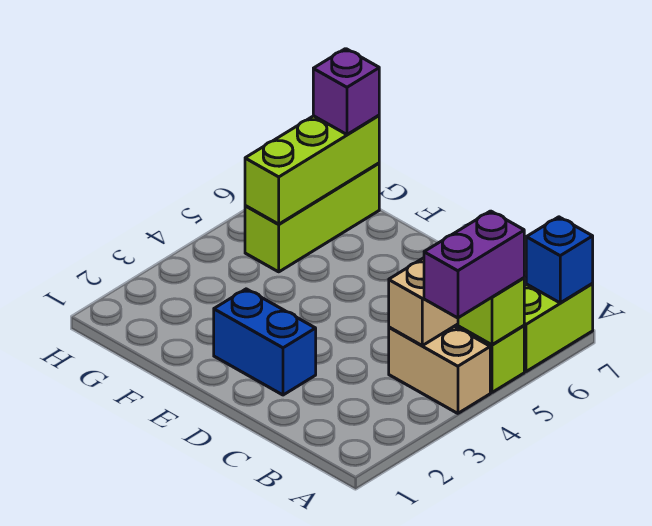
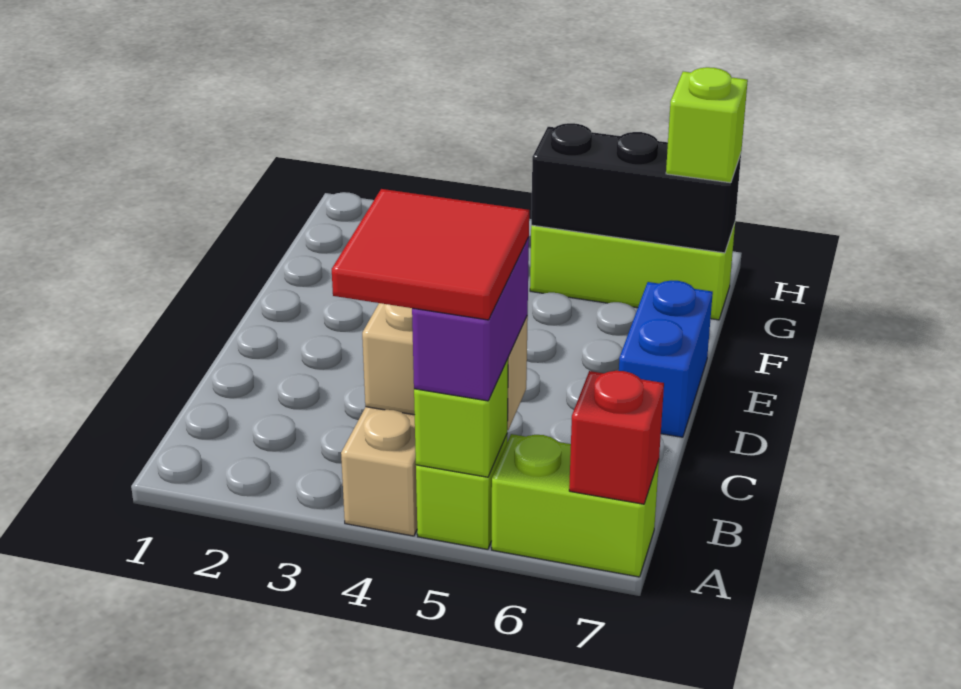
purple brick A4:A5 level 3 -> purple brick A5:B5 level 3
none -> red tile A4:B5 level 4
blue brick A7 level 2 -> red brick A7 level 2
blue brick D2:E2 level 1 -> blue brick D7:E7 level 1
lime brick G5:G7 level 2 -> black brick G5:G7 level 2
purple brick G7 level 3 -> lime brick G7 level 3

